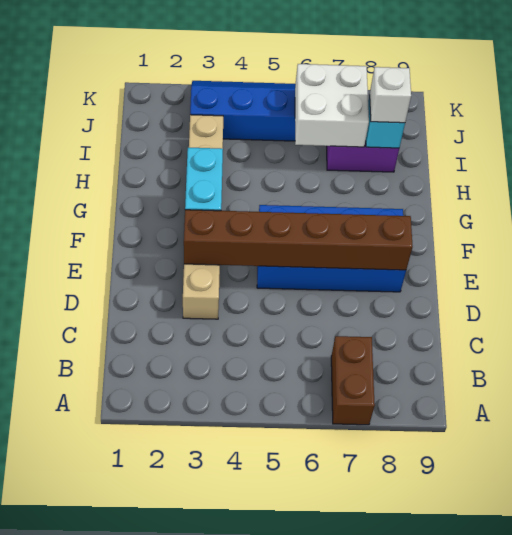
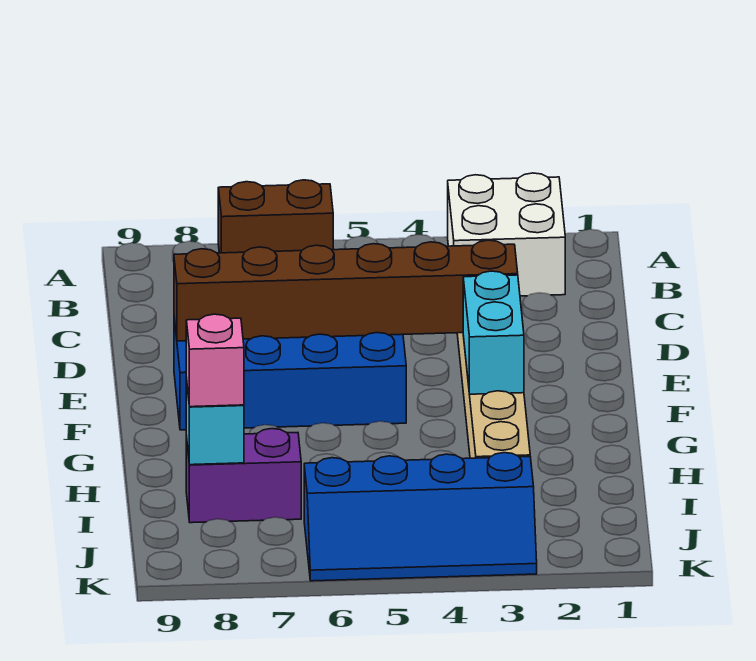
brown brick A7:B7 level 1 -> brown brick A6:A7 level 1
white brick I6:J7 level 2 -> white brick A2:B3 level 1
white brick I8 level 3 -> pink brick I8 level 3

